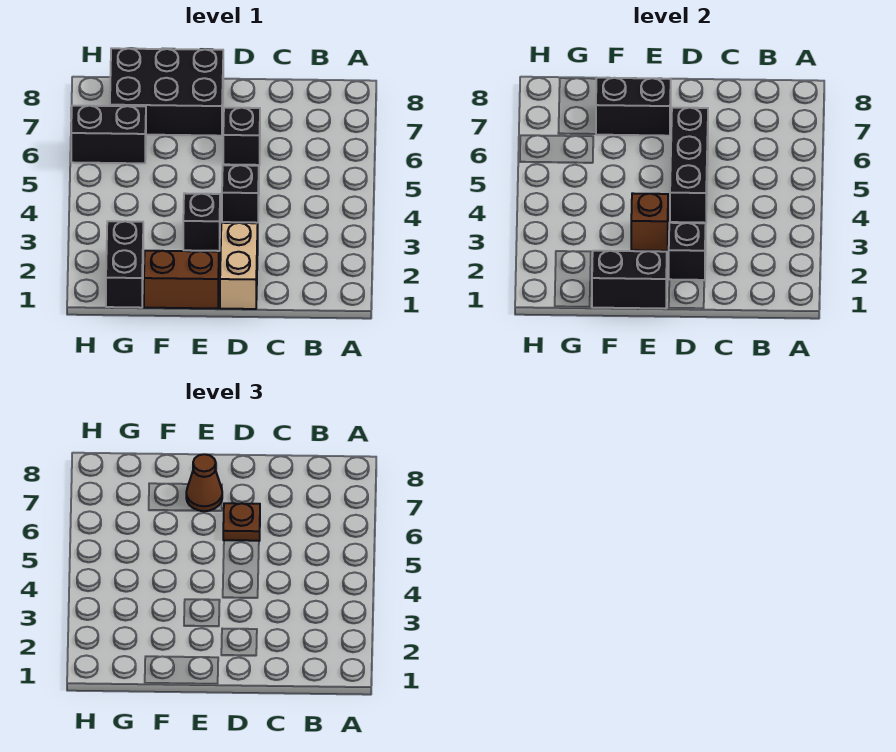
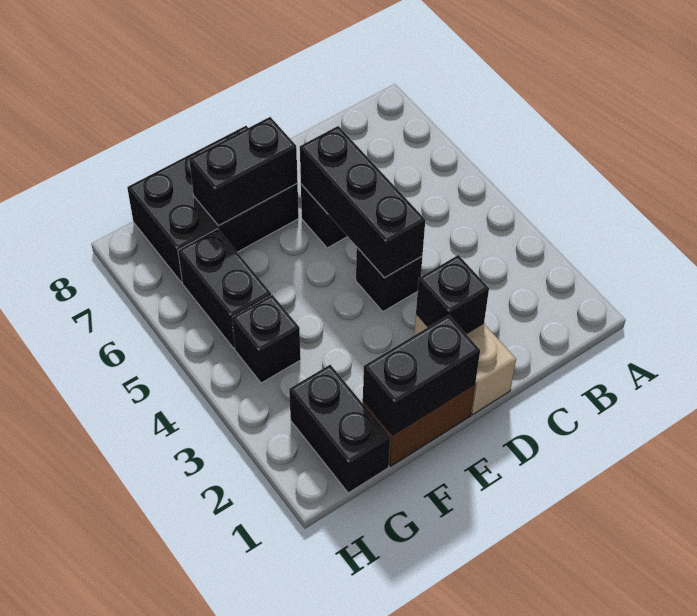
brown plate D6 level 3 -> none
black brick E3 level 1 -> black brick G4 level 1
brown brick E3 level 2 -> none
brown cone E7 level 3 -> none
black brick G6:H6 level 1 -> black brick G5:G6 level 1

